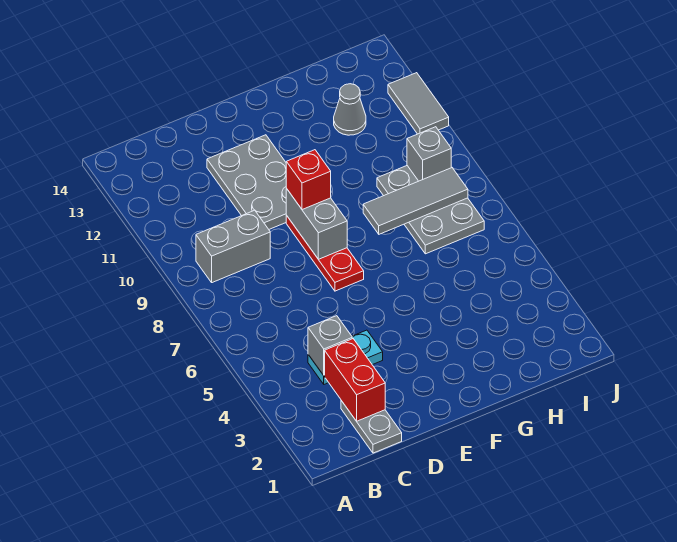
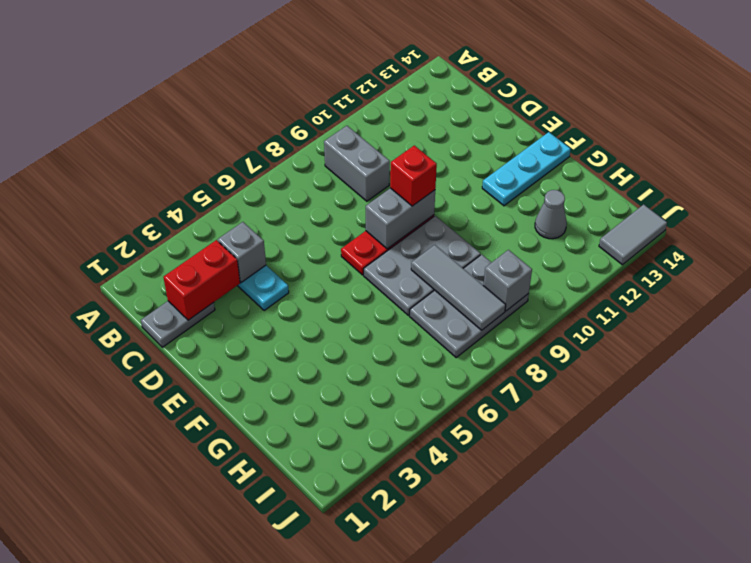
grey plate D10:E12 level 1 -> grey plate F7:G9 level 1
none -> cyan plate F12:F14 level 1
grey tile J11:J12 level 1 -> grey tile J13:J14 level 1

